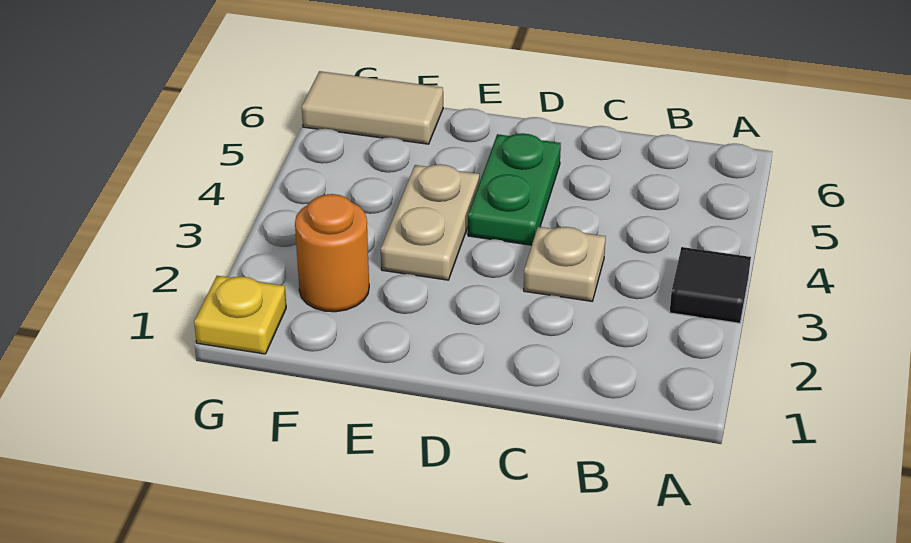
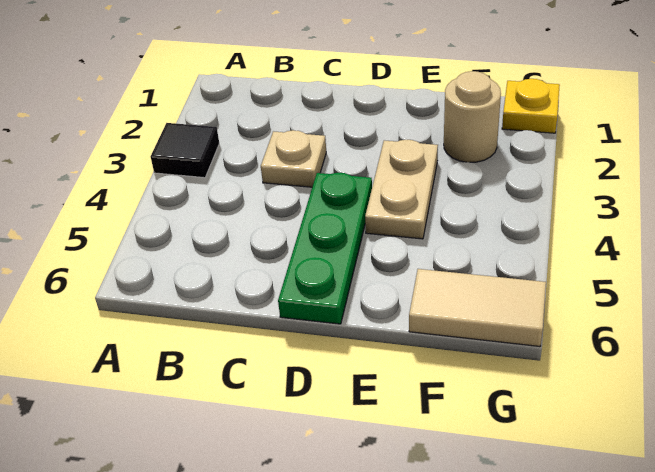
green plate D4:D5 level 1 -> green plate D4:D6 level 1
orange round brick F2 level 1 -> tan round brick F2 level 1

